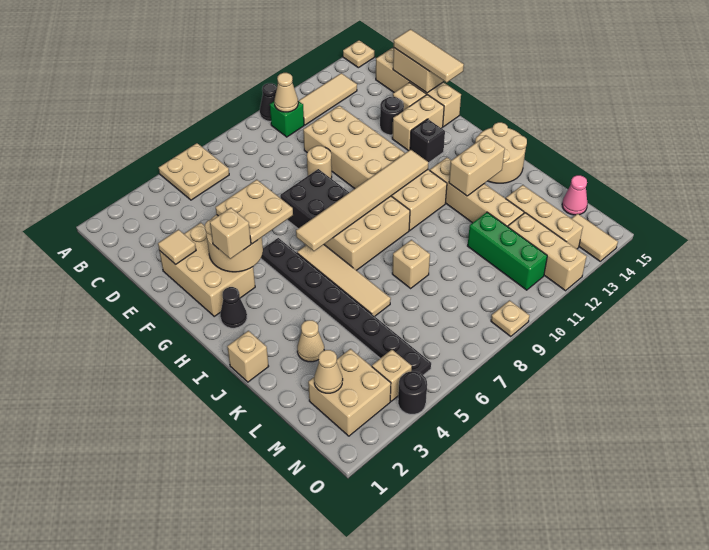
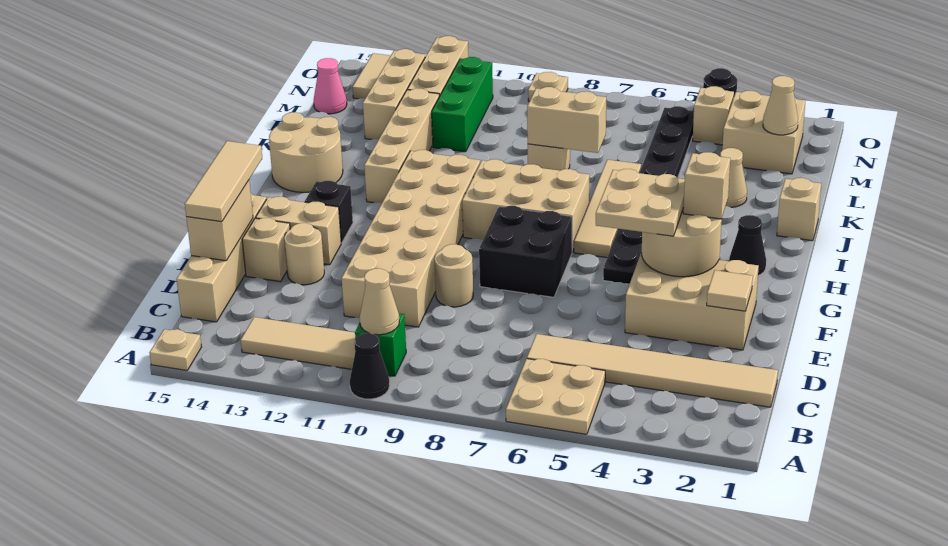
tan brick E2:G3 level 1 -> tan brick E2:F4 level 1
black round brick E13 level 1 -> tan round brick E13 level 1
tan tile H6:H11 level 2 -> tan tile C1:C6 level 1
tan brick J12:J13 level 2 -> tan brick K7:K8 level 2

